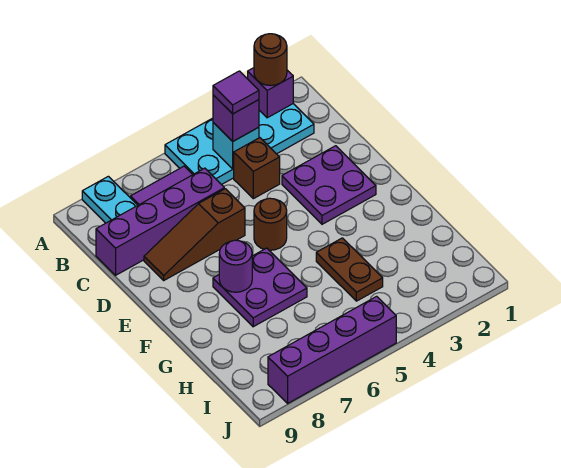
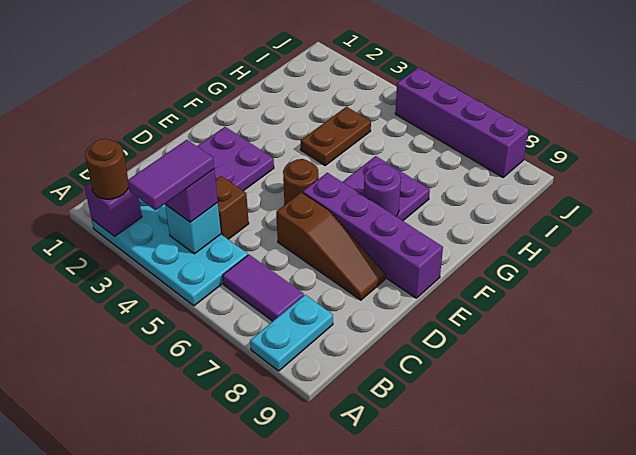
purple tile B4 level 4 -> purple tile A4:B4 level 4
purple brick C6:C9 level 1 -> purple brick E6:E9 level 1

